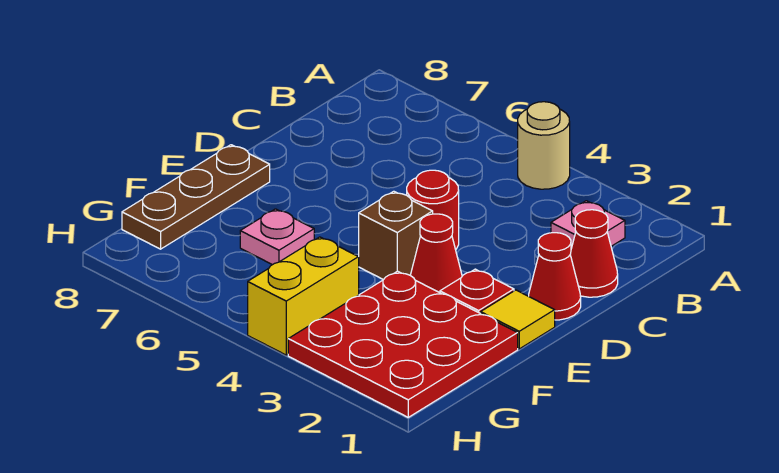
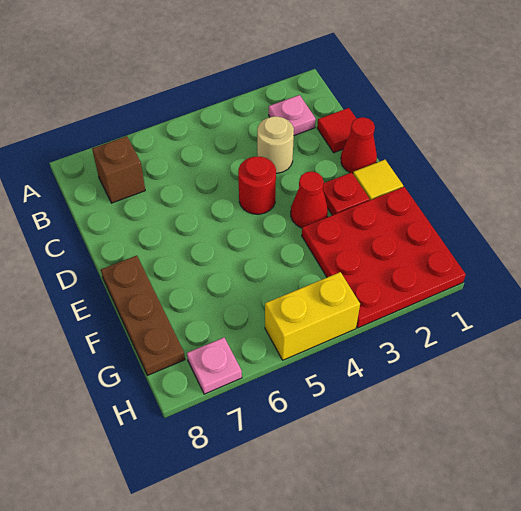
tan round brick A4 level 1 -> tan round brick C3 level 1
red cone C1 level 1 -> red tile C1 level 1
brown brick E4 level 1 -> brown brick B7 level 1
pink plate F6 level 1 -> pink plate H7 level 1
yellow brick G4:H4 level 1 -> yellow brick H4:H5 level 1

